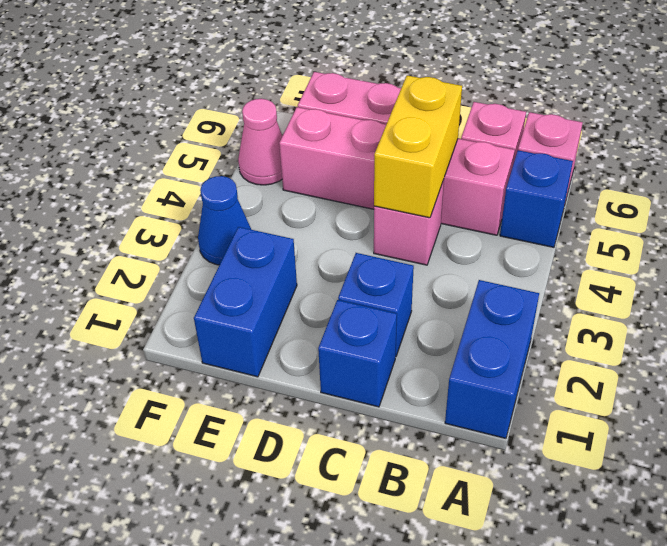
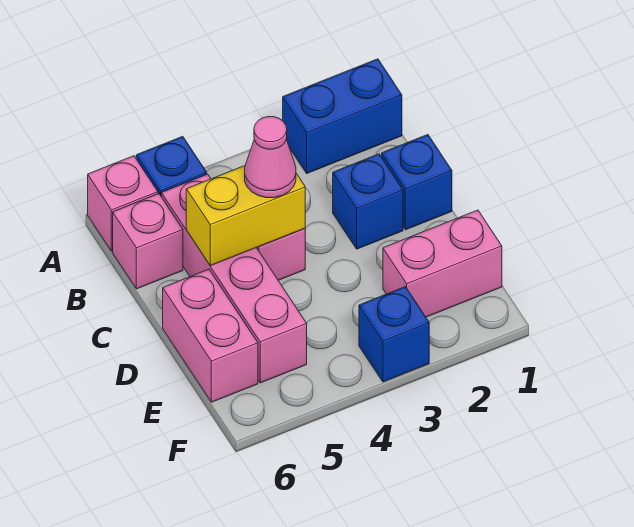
blue brick E1:E2 level 1 -> pink brick E1:E2 level 1
blue cone F3 level 1 -> blue brick F3 level 1
pink cone F5 level 1 -> pink cone C4 level 3

